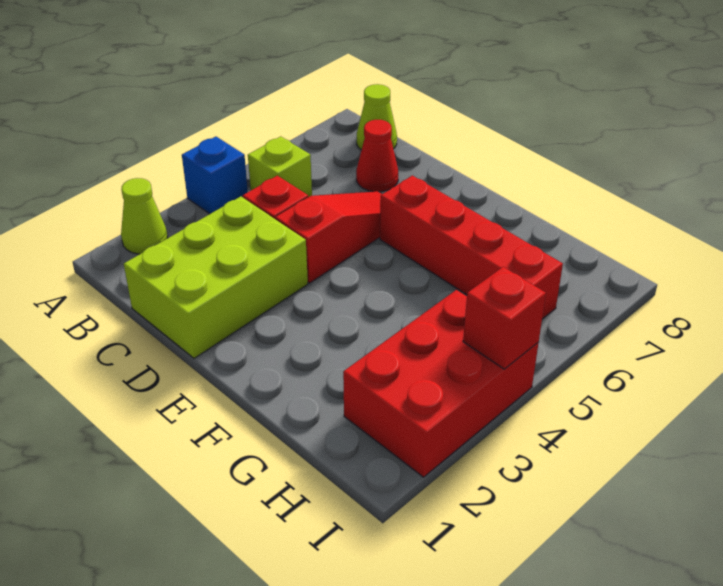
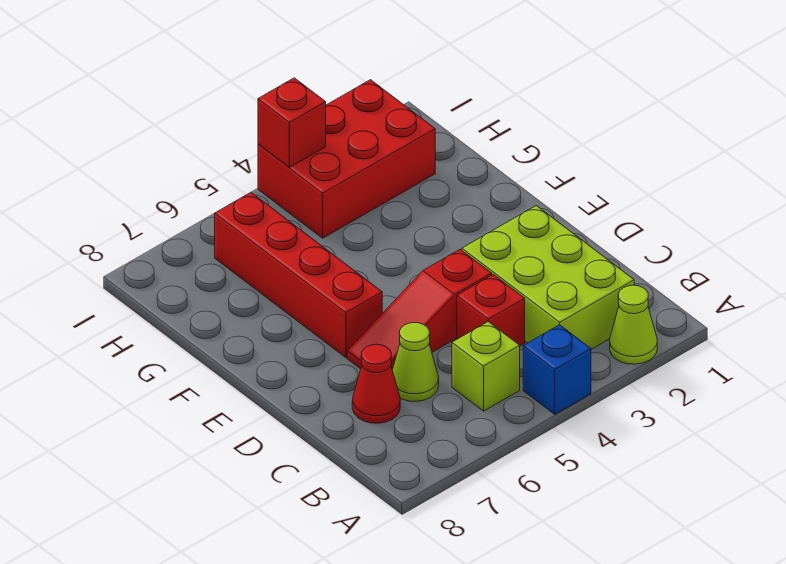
lime cone B8 level 1 -> lime cone C6 level 1
lime brick C1:D3 level 1 -> lime brick B2:D3 level 1

